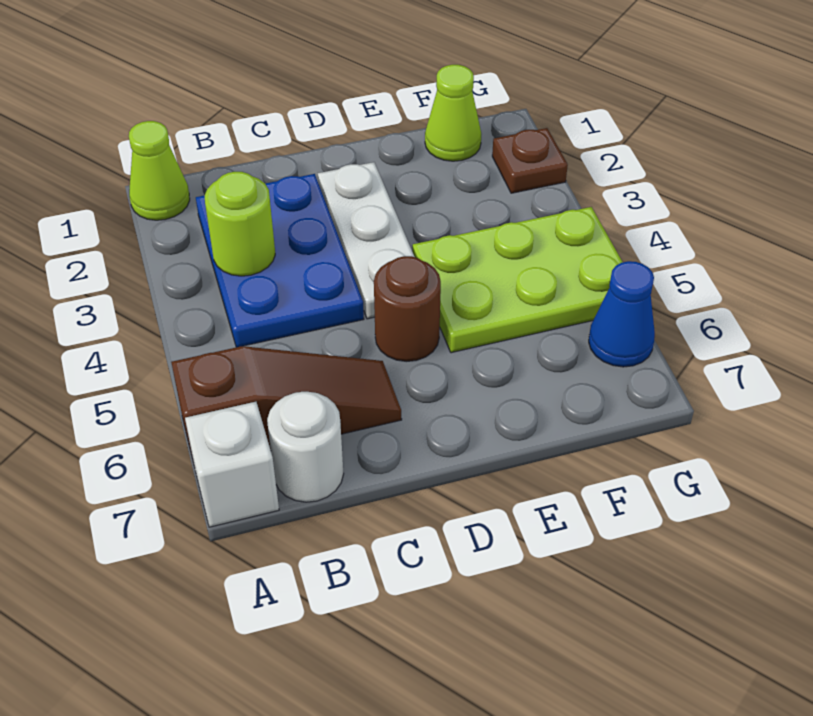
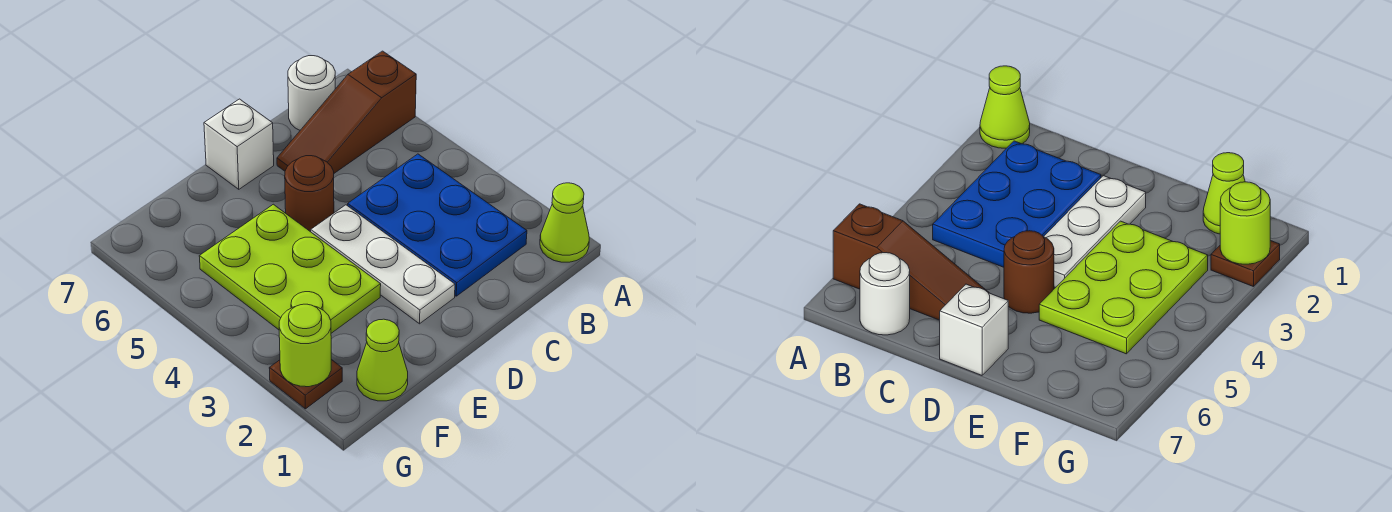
white brick A7 level 1 -> white brick D7 level 1
lime round brick B3 level 2 -> lime round brick G2 level 2
lime plate E4:G5 level 1 -> lime plate E3:F5 level 1
blue cone G6 level 1 -> none

